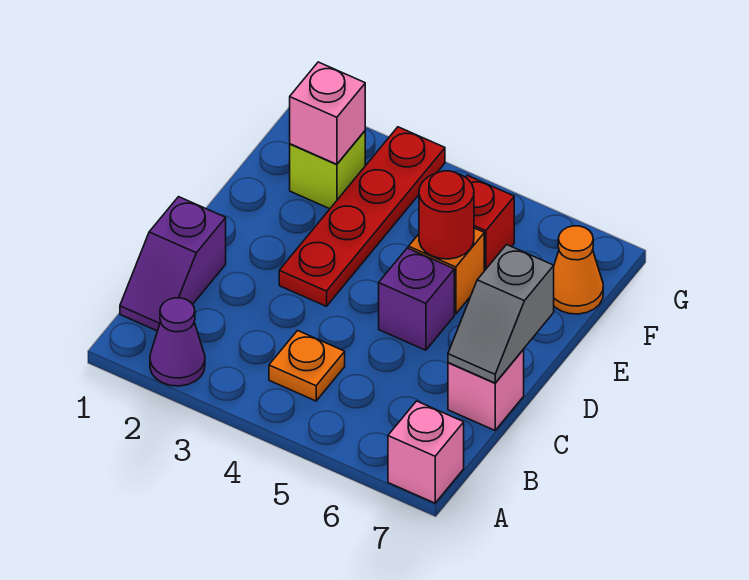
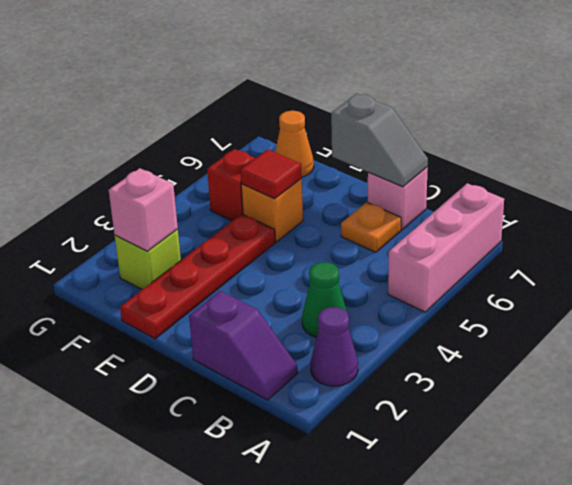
pink brick A7 level 1 -> pink brick A5:A7 level 1
none -> green cone B3 level 1
orange plate B4 level 1 -> orange plate C6 level 1
red plate D3:G3 level 1 -> red plate E1:E4 level 1
purple brick D5 level 1 -> none
red round brick E5 level 2 -> red tile E5 level 2

